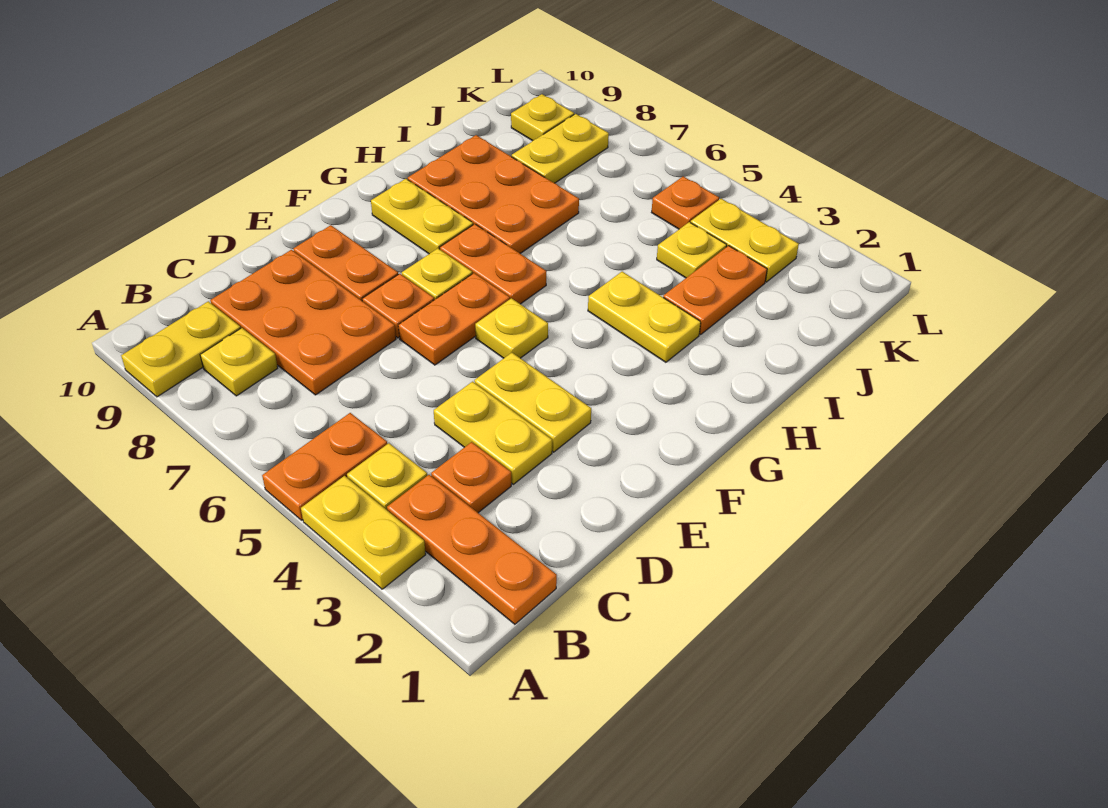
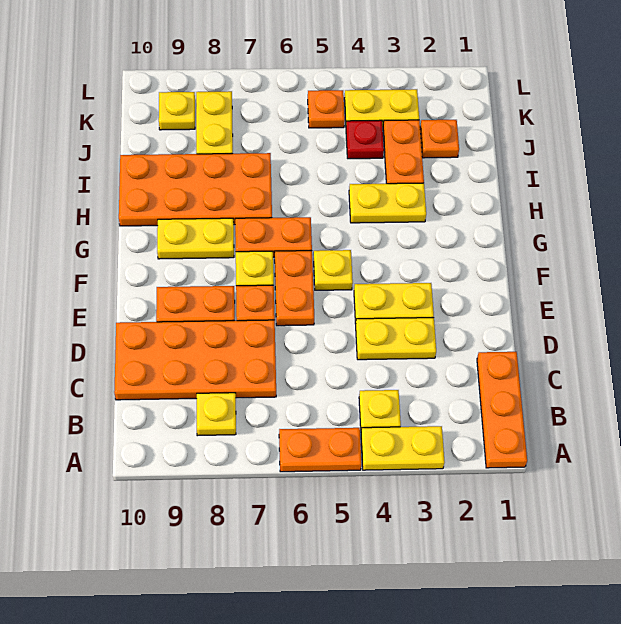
orange plate A5:B5 level 1 -> orange plate A5:A6 level 1
yellow plate A9:B9 level 1 -> none
orange plate B1:B3 level 1 -> orange plate A1:C1 level 1
orange plate C3 level 1 -> orange plate J2 level 1
orange plate C7:D9 level 1 -> orange plate C7:D10 level 1
orange plate H7:I9 level 1 -> orange plate H7:I10 level 1
yellow plate J4 level 1 -> red plate J4 level 1

